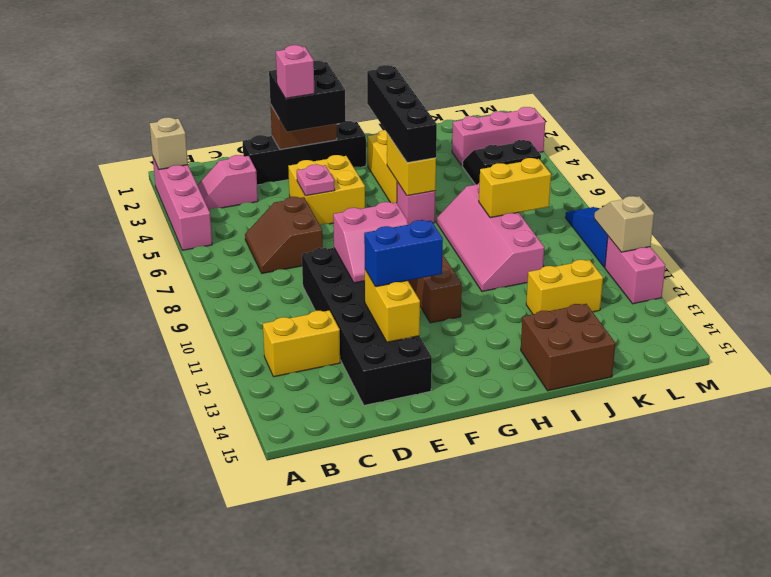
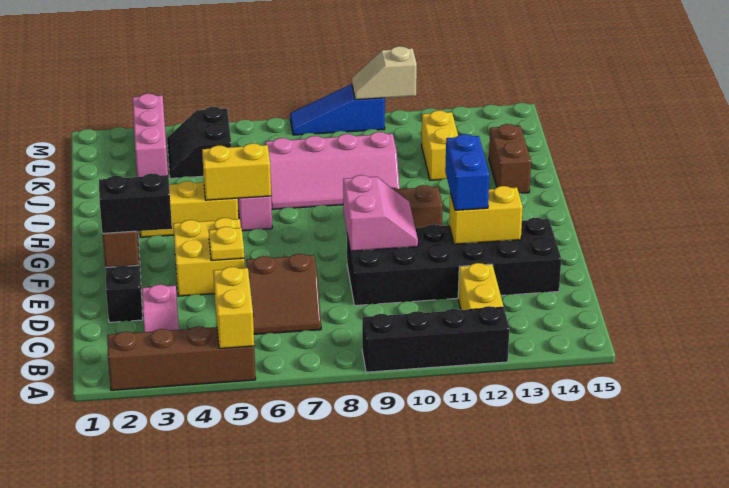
pink brick A2:A5 level 1 -> brown brick A2:A5 level 1
tan brick A2 level 2 -> none
black brick E2:F3 level 3 -> black brick E2:E3 level 3
pink brick E3 level 4 -> none
pink plate E5 level 2 -> yellow plate E5 level 2
black brick H3:H6 level 3 -> black brick A9:A12 level 1
brown brick I14:J15 level 1 -> brown brick I14:J14 level 1
yellow brick J8:K8 level 2 -> yellow brick A5:B5 level 2
pink brick M11:M12 level 1 -> none

